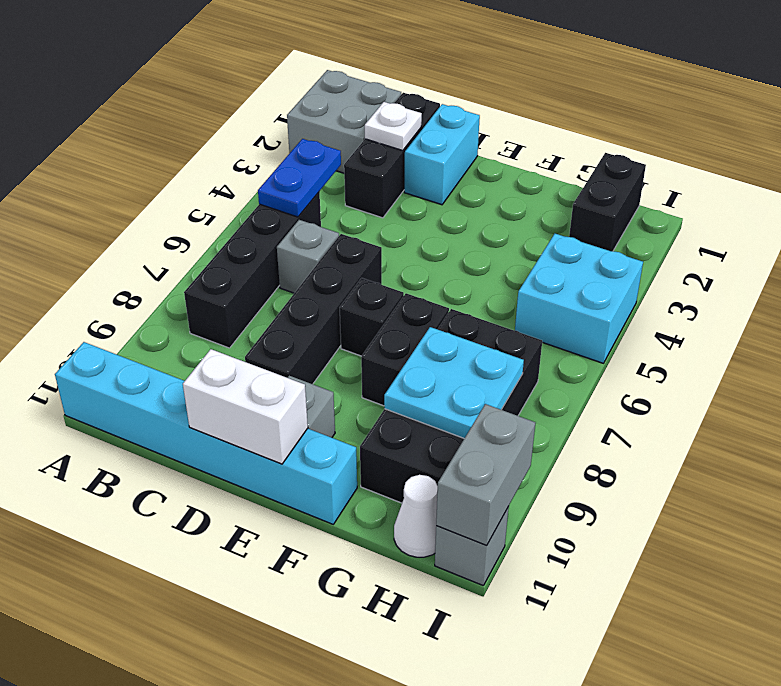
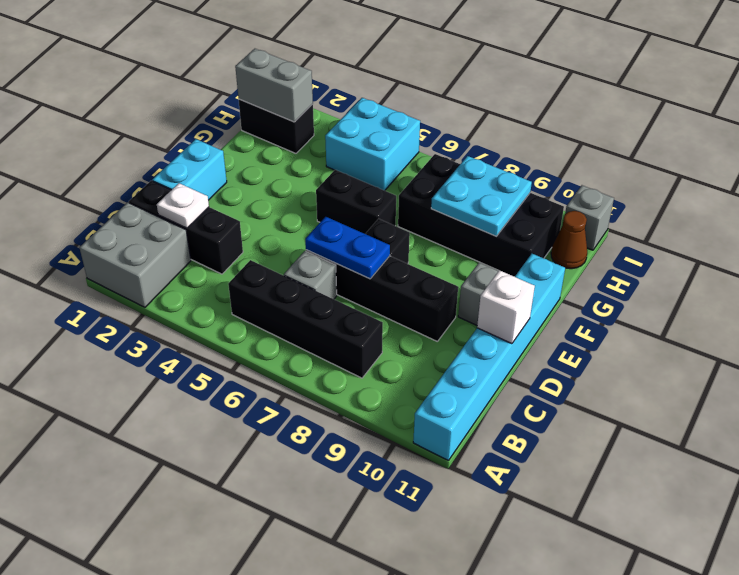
blue plate B4:B5 level 2 -> blue plate D6:D7 level 2
cyan brick D1:D2 level 1 -> cyan brick D1:E1 level 1
white brick D11:E11 level 2 -> white brick D11 level 2
black brick F7:F8 level 1 -> black brick F5:F6 level 1
white cone H11 level 1 -> brown cone H11 level 1
grey brick I10:I11 level 2 -> grey brick H1:H2 level 2

